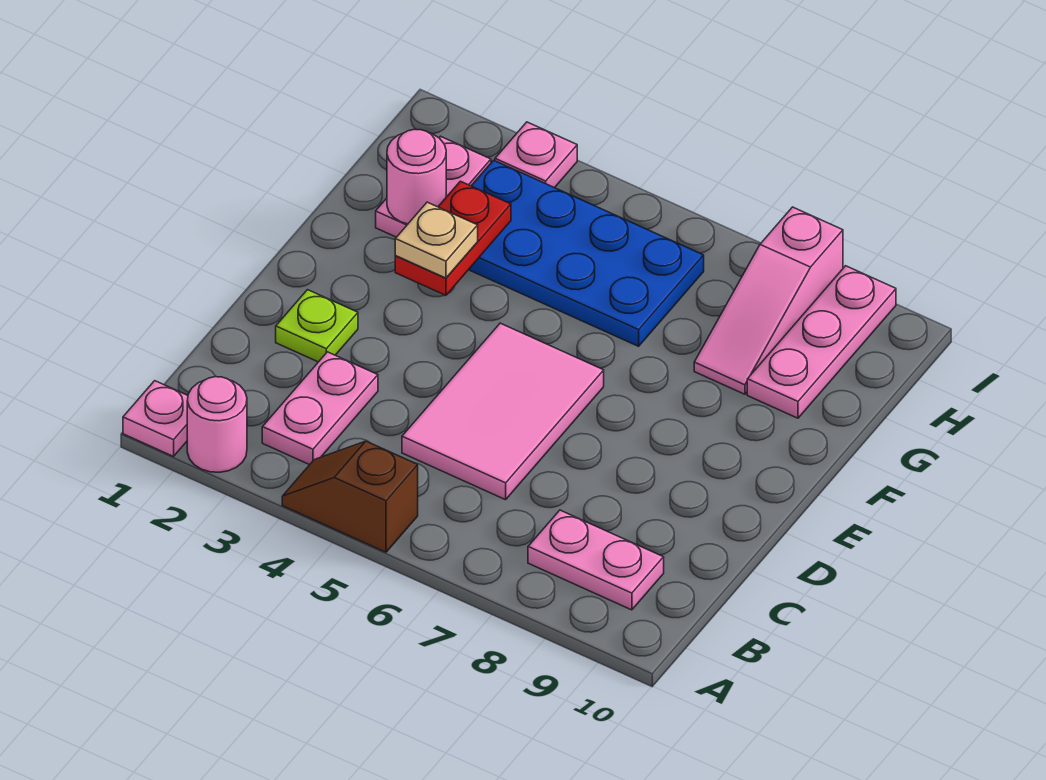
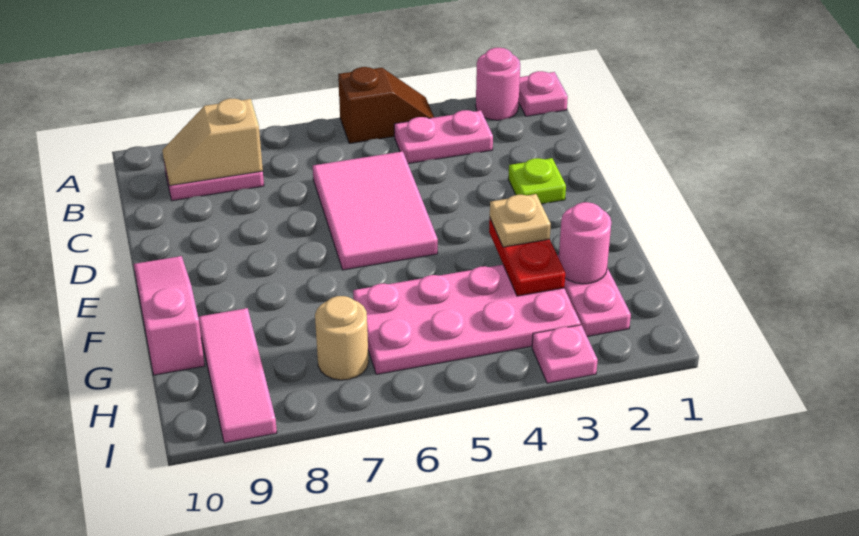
pink plate B3:C3 level 1 -> pink plate B3:B4 level 1
none -> tan slope B8:B9 level 2 top 8
blue plate G3:H6 level 1 -> pink plate G3:H6 level 1
pink slope G8:I8 level 1 top I -> pink slope E10:G10 level 1 top G
pink plate G9:I9 level 1 -> pink tile G9:I9 level 1
none -> tan round brick H7 level 1

